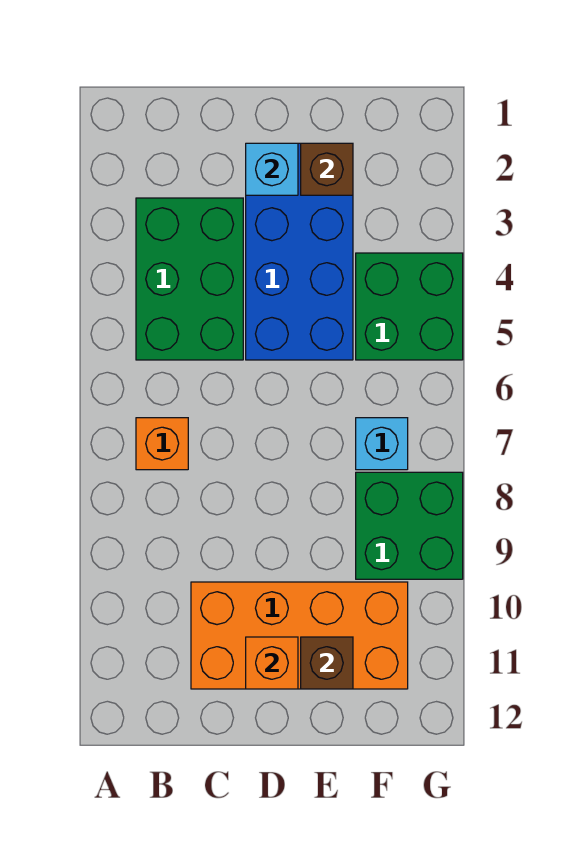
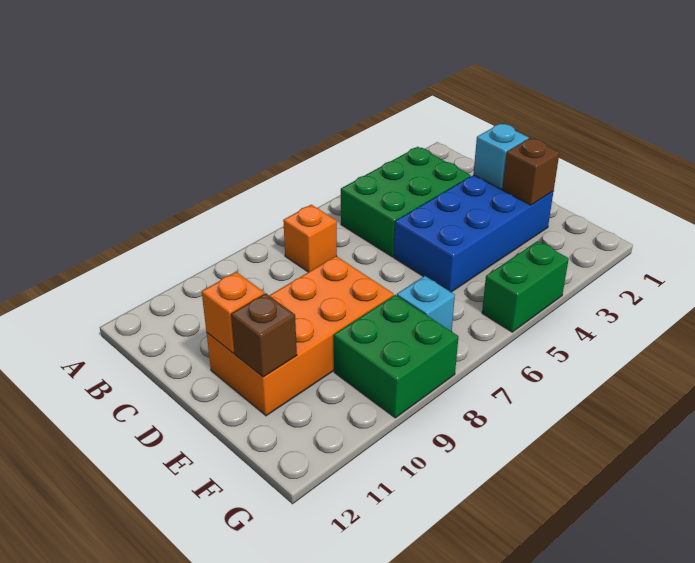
orange brick C10:F11 level 1 -> orange brick D8:E11 level 1
green brick F4:G5 level 1 -> green brick G4:G5 level 1

